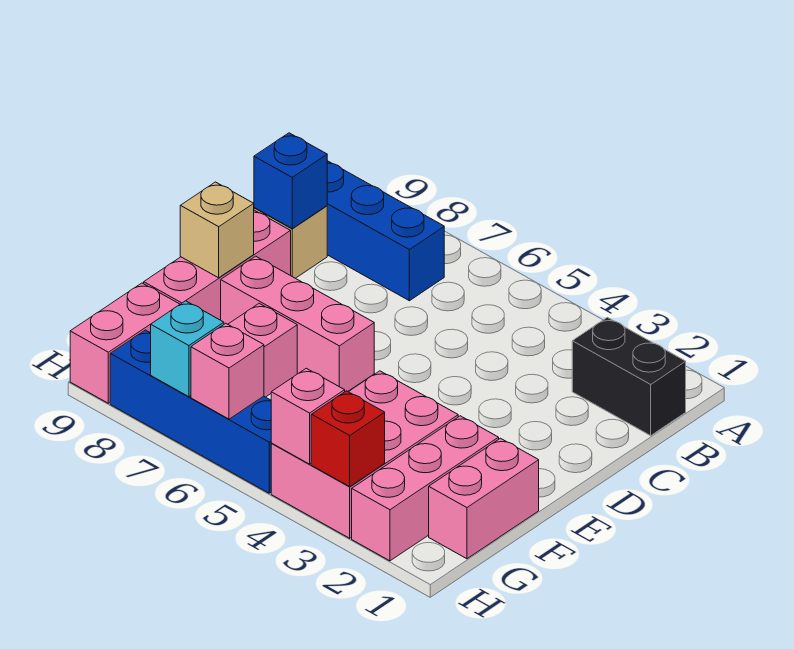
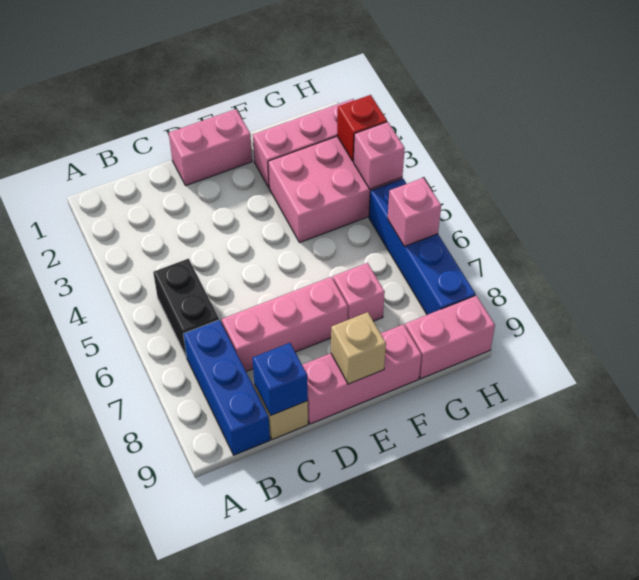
black brick B1:B2 level 1 -> black brick B5:B6 level 1
pink brick E6:E8 level 1 -> pink brick C7:E7 level 1
pink brick F1:G1 level 1 -> pink brick D1:E1 level 1
cyan brick H7 level 2 -> none

